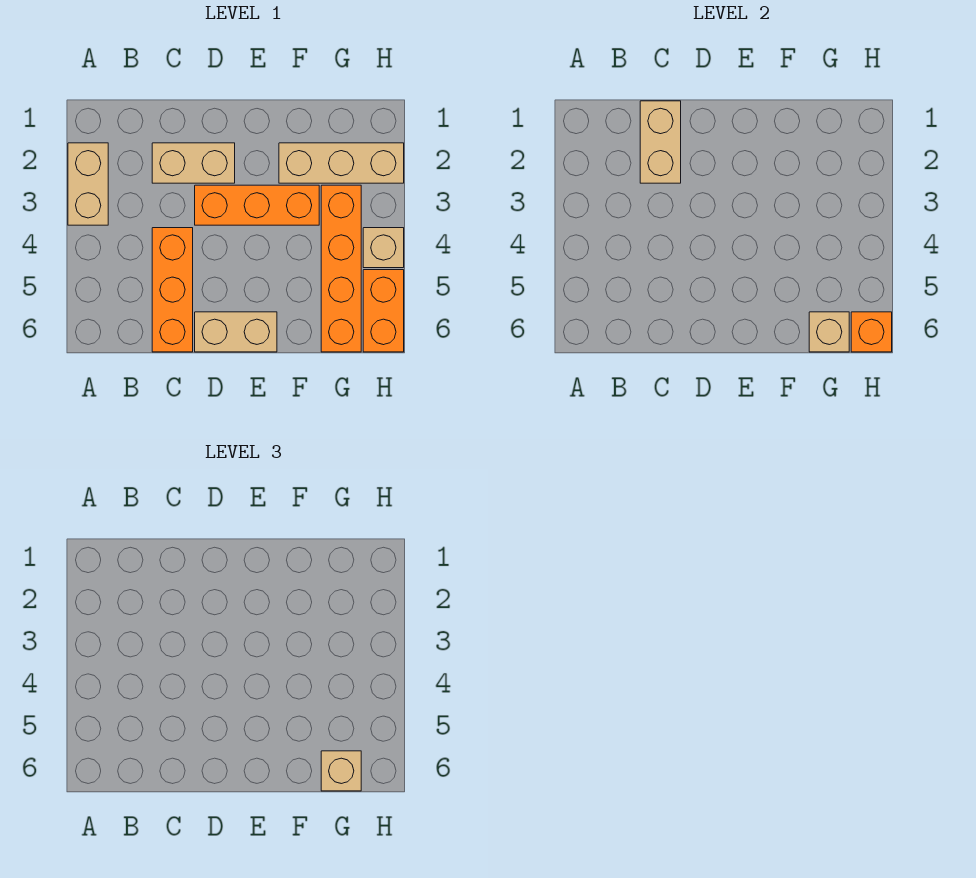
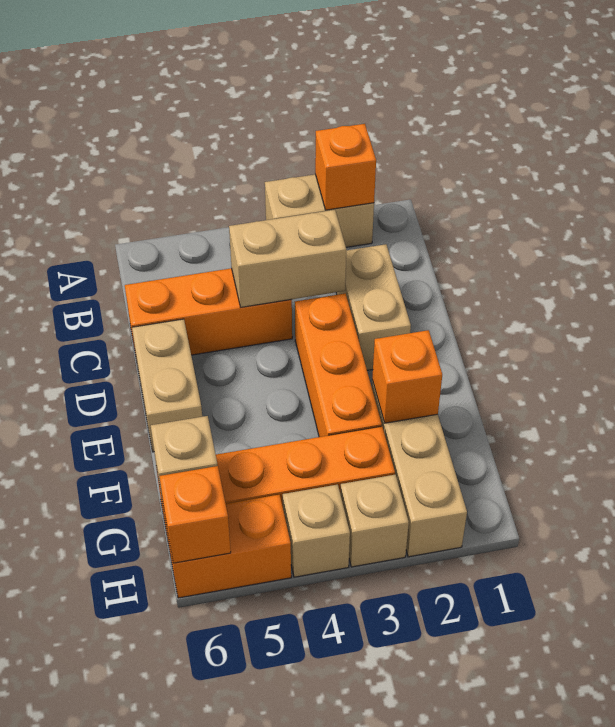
none -> orange brick A2 level 2
tan brick C1:C2 level 2 -> tan brick C3:C4 level 2
none -> orange brick F2 level 2
tan brick G6 level 3 -> tan brick H3 level 1

